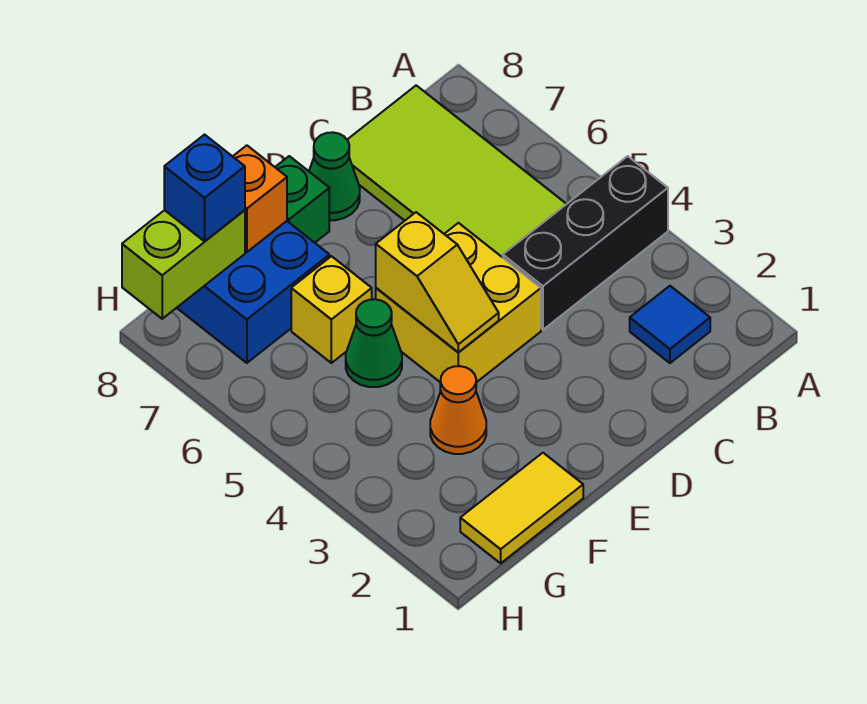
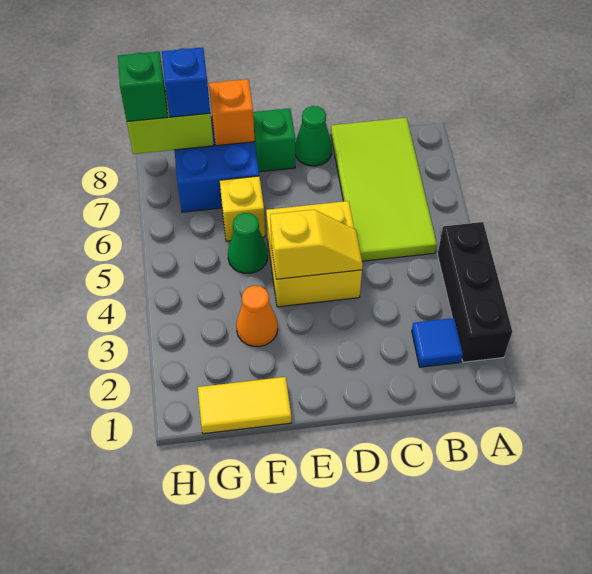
black brick A4:C4 level 1 -> black brick A2:A4 level 1
yellow slope E4:E5 level 2 top 5 -> yellow slope D4:E4 level 2 top E
none -> green brick H8 level 3

